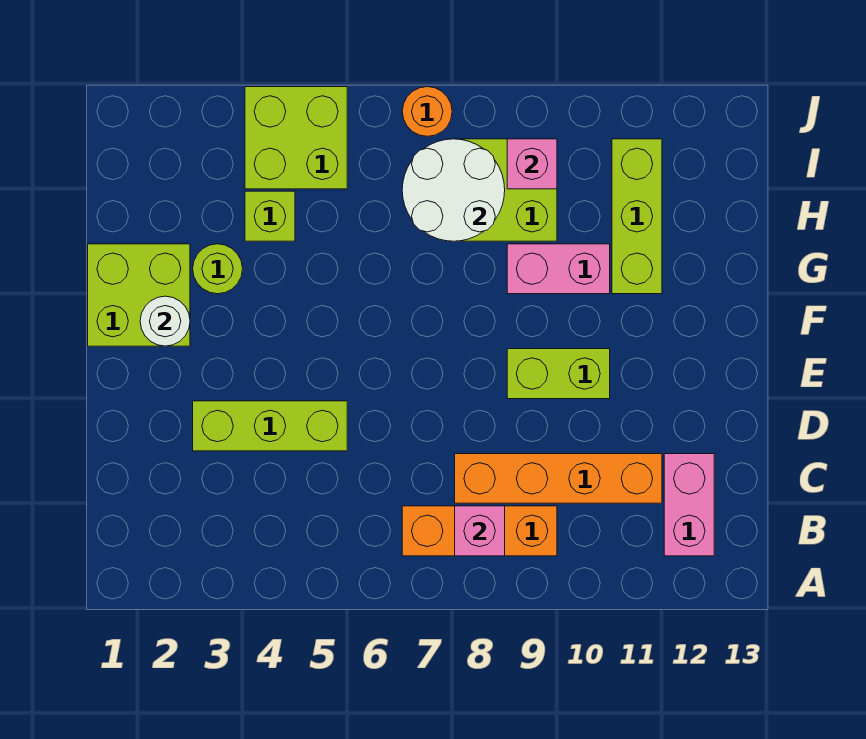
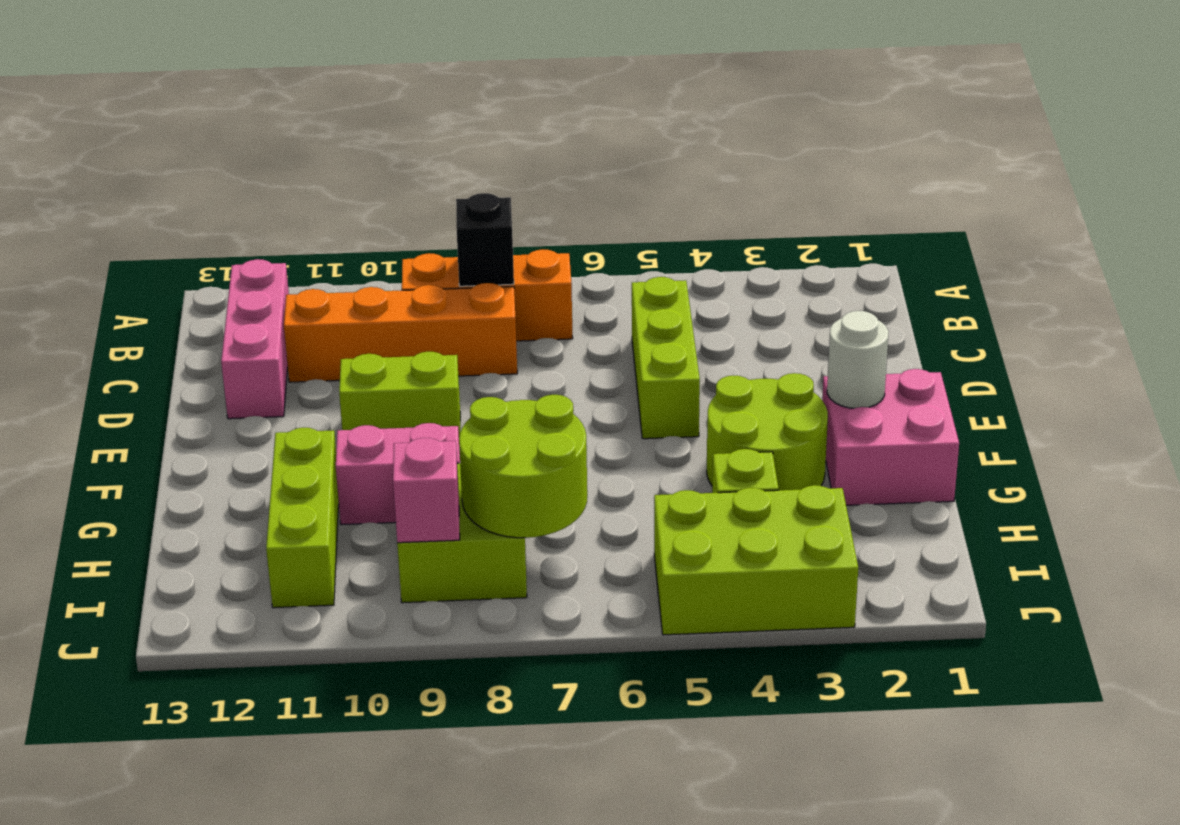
pink brick B8 level 2 -> black brick B8 level 2
pink brick B12:C12 level 1 -> pink brick B12:D12 level 1
lime brick D3:D5 level 1 -> lime brick C5:E5 level 1
lime brick F1:G2 level 1 -> pink brick F1:G2 level 1
lime round brick G3 level 1 -> lime round brick F3:G4 level 1
white round brick H7:I8 level 2 -> lime round brick H7:I8 level 2
lime brick I4:J5 level 1 -> lime brick I3:J5 level 1
orange round brick J7 level 1 -> none

